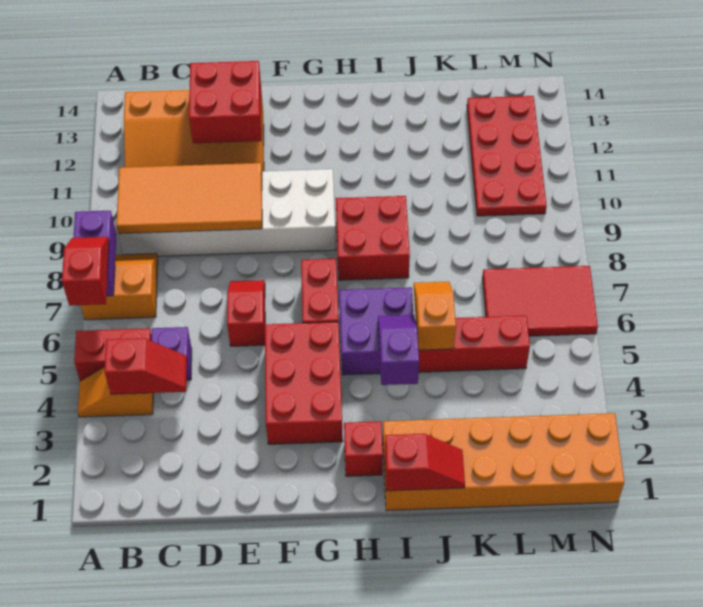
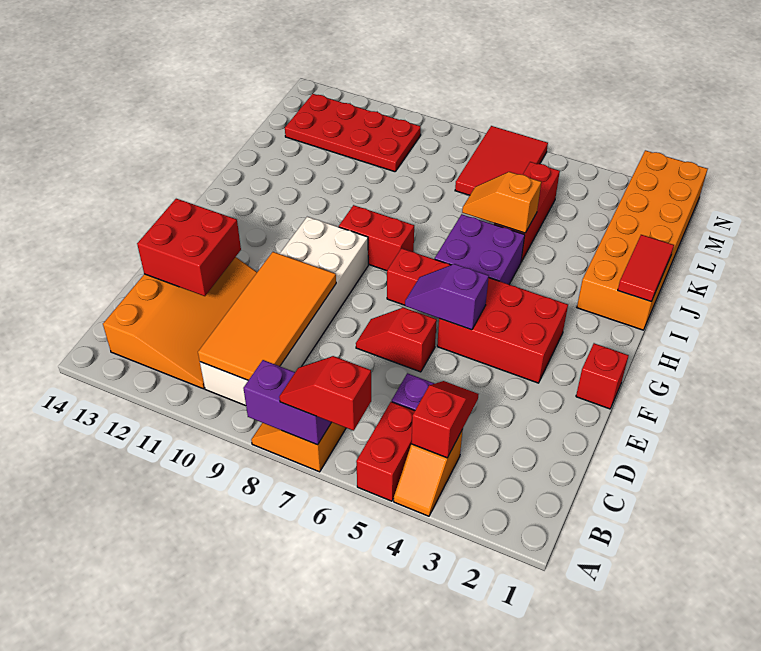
red brick H2 level 1 -> red brick F1 level 1
red brick H8:I9 level 1 -> red brick H8:H9 level 1
red slope I1:J1 level 2 top I -> red tile I1:J1 level 2
purple slope I4:I5 level 2 top 4 -> purple slope F5:F6 level 2 top 5

